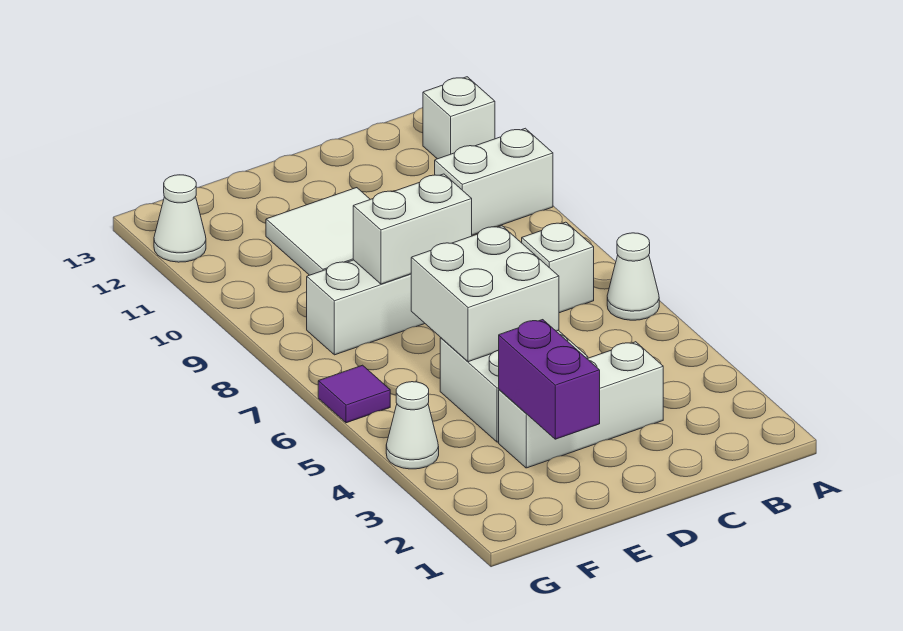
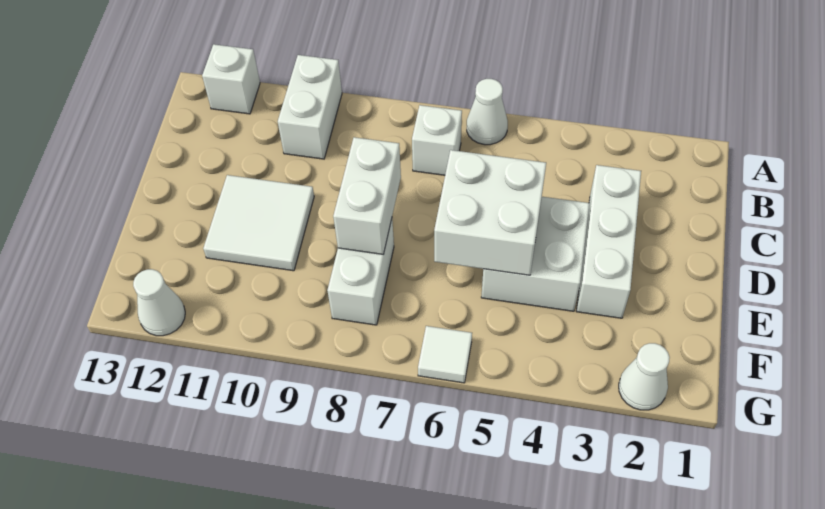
purple brick E2:E3 level 2 -> none
white cone G4 level 1 -> white cone G2 level 1
purple tile G6 level 1 -> white tile G6 level 1

